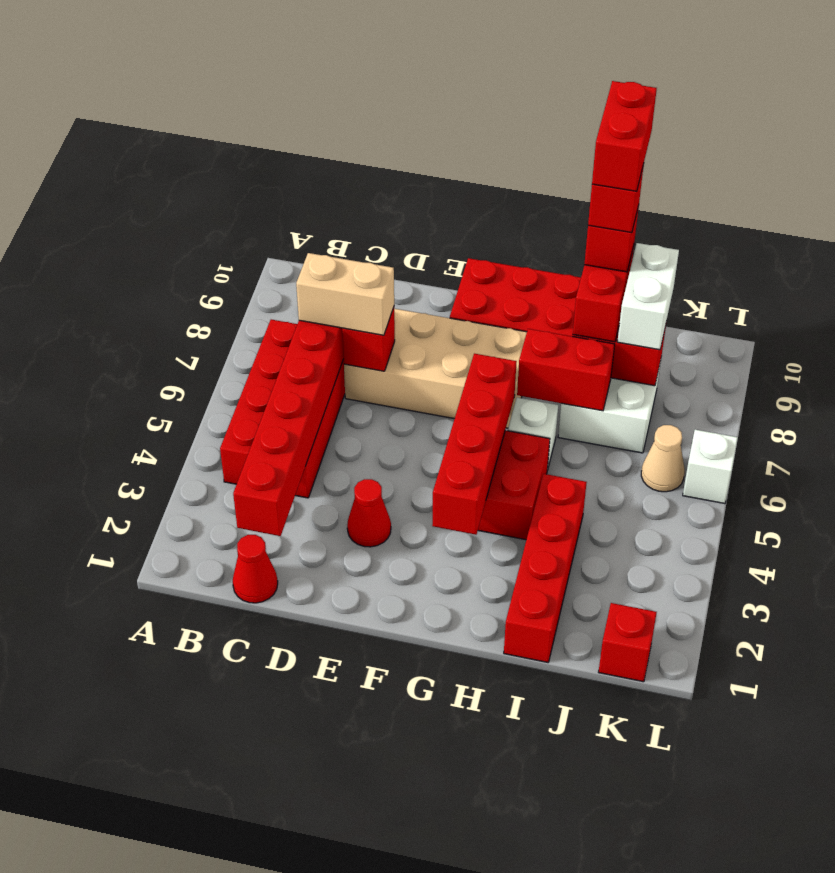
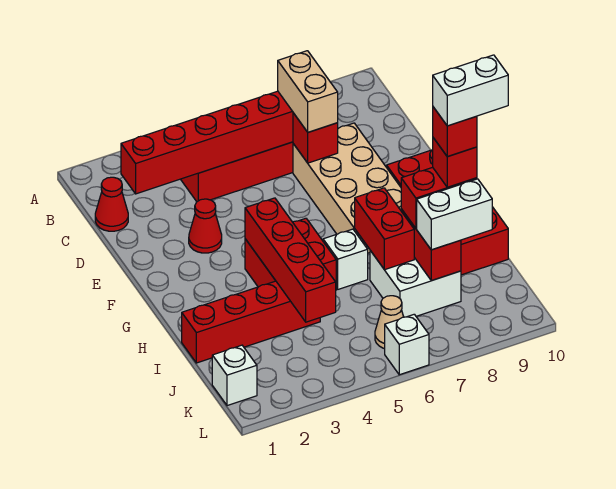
red brick G3:G6 level 2 -> red brick G4:J4 level 2
red brick I9:I10 level 6 -> white brick I9:I10 level 6
red brick K1 level 1 -> white brick K1 level 1

